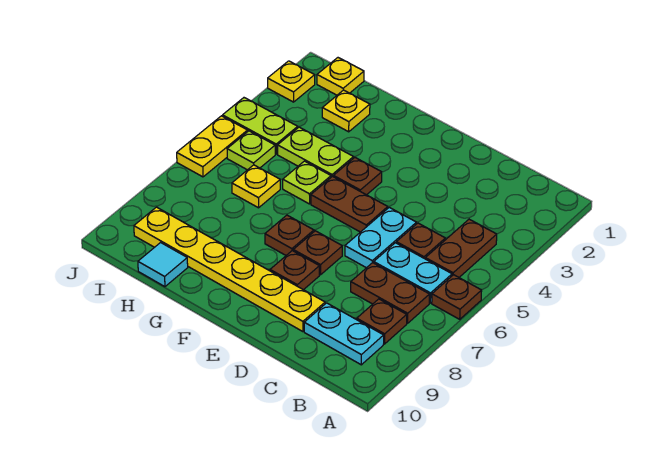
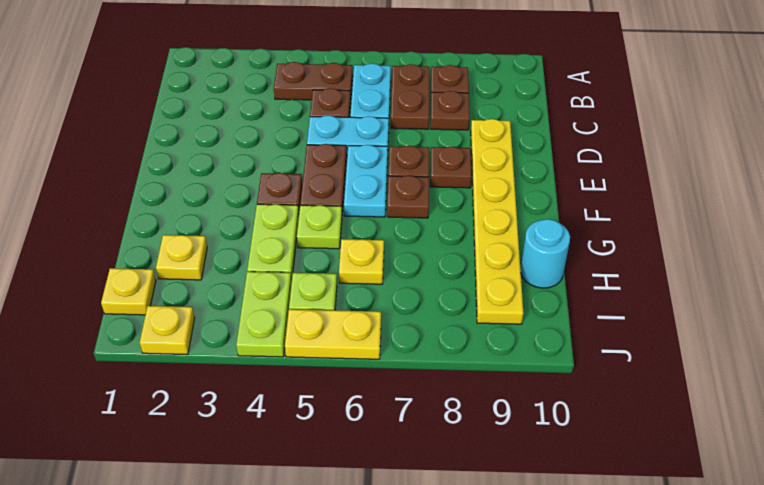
brown plate A6 level 1 -> brown plate C8 level 1
cyan plate B9:C9 level 1 -> cyan plate E6:F6 level 1
cyan tile H10 level 1 -> cyan round brick H10 level 1

